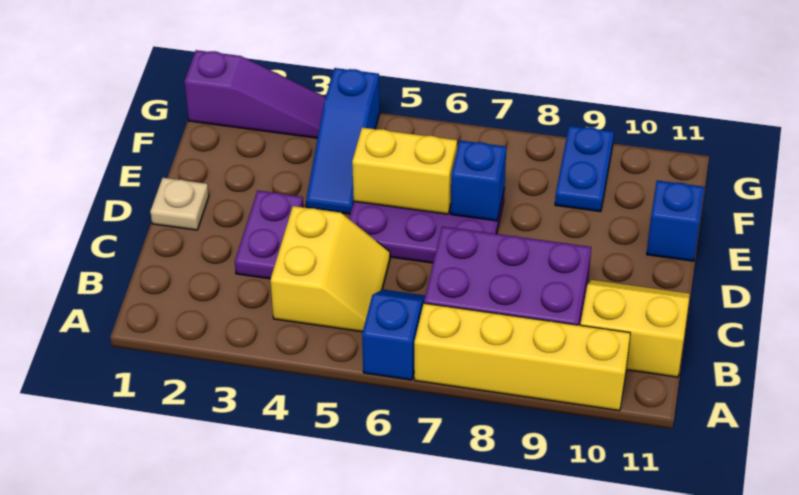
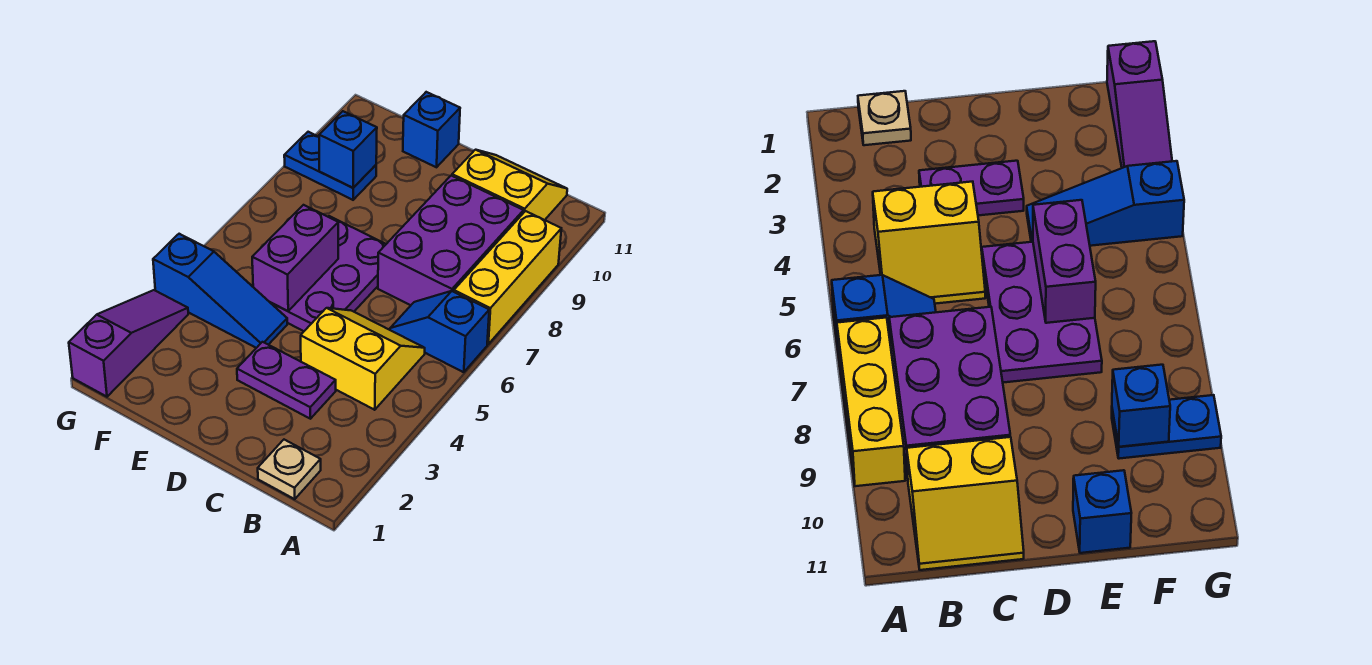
yellow brick A7:A10 level 1 -> yellow brick A7:A9 level 1
yellow slope B10:C11 level 1 top B -> yellow slope B10:C11 level 1 top 10
tan plate D1 level 1 -> tan plate B1 level 1
yellow brick E5:E6 level 2 -> purple brick E5:E6 level 2
blue brick E7 level 2 -> blue brick F9 level 2

